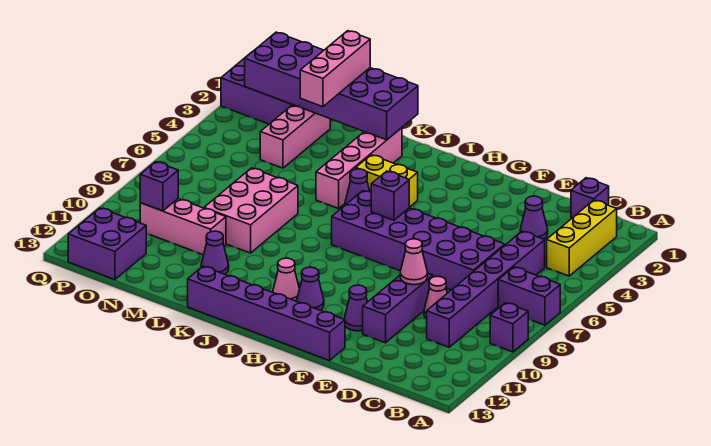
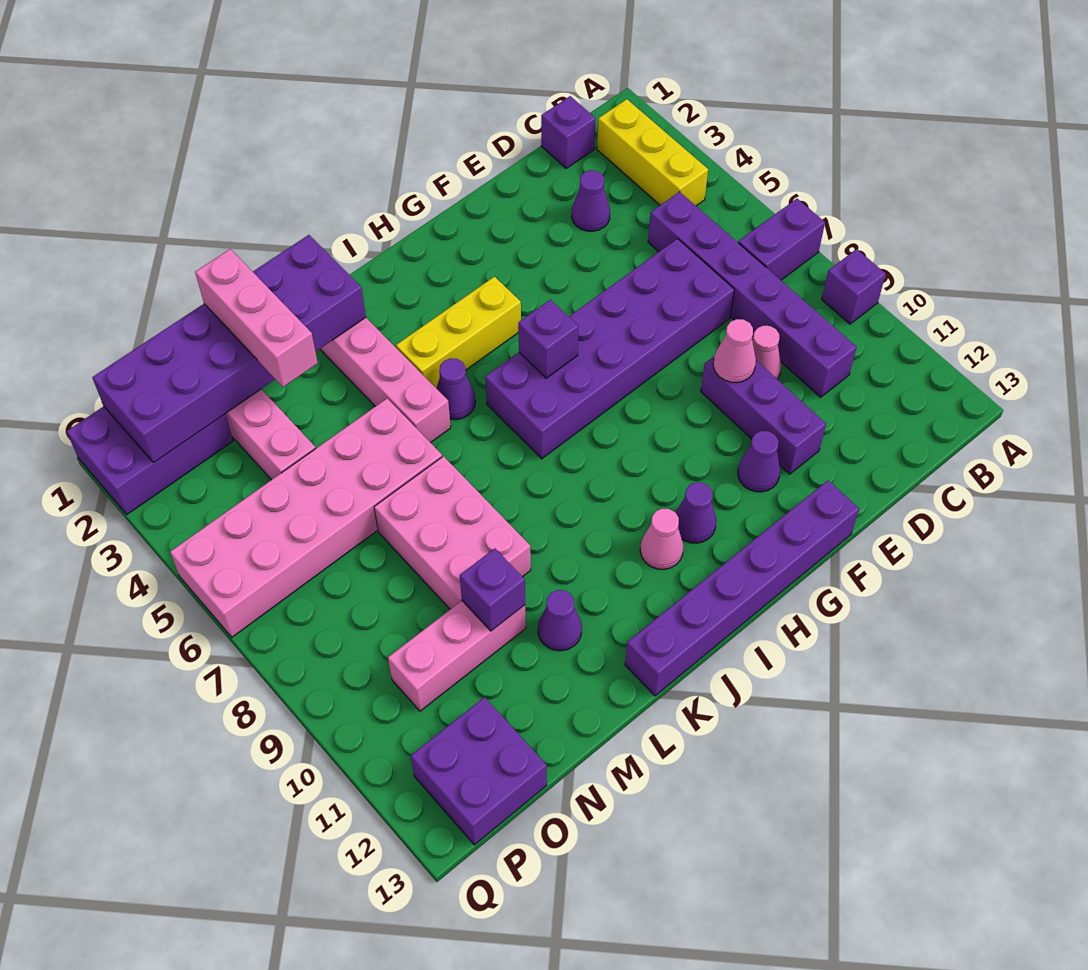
yellow brick I4:J4 level 1 -> yellow brick H4:J4 level 1
none -> pink brick L5:Q6 level 1
purple brick O10 level 2 -> purple brick M10 level 2

